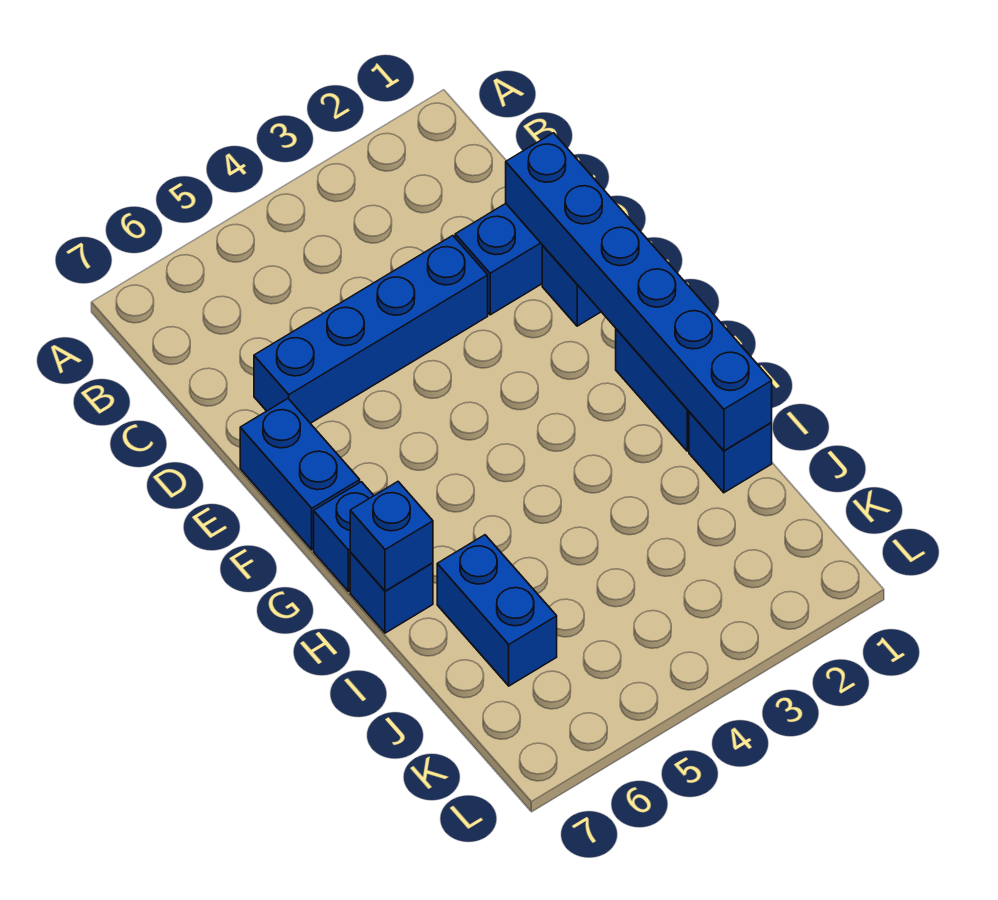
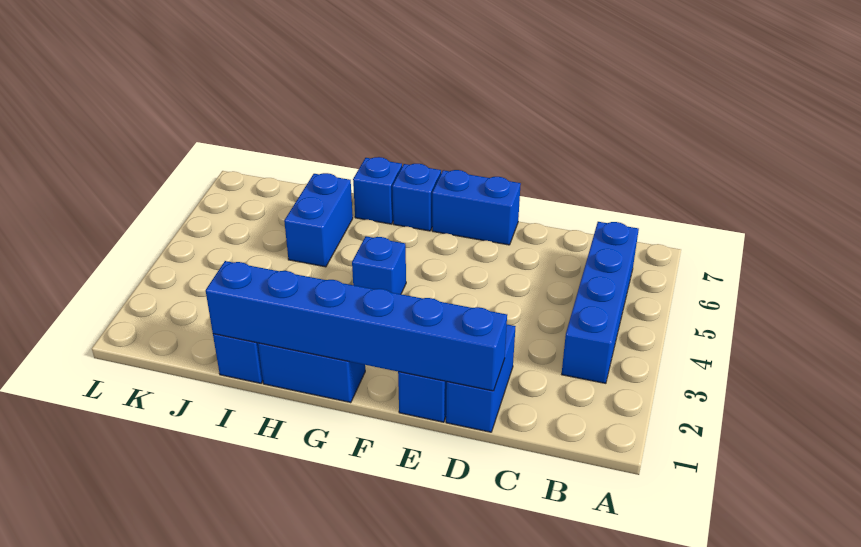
blue brick D3:D6 level 1 -> blue brick B3:B6 level 1
blue brick H7 level 2 -> blue brick G4 level 1
blue brick I6:J6 level 1 -> blue brick I5:I6 level 1

